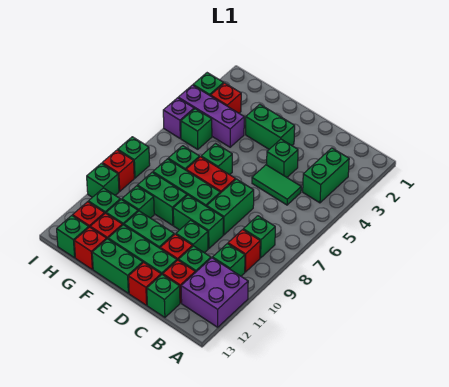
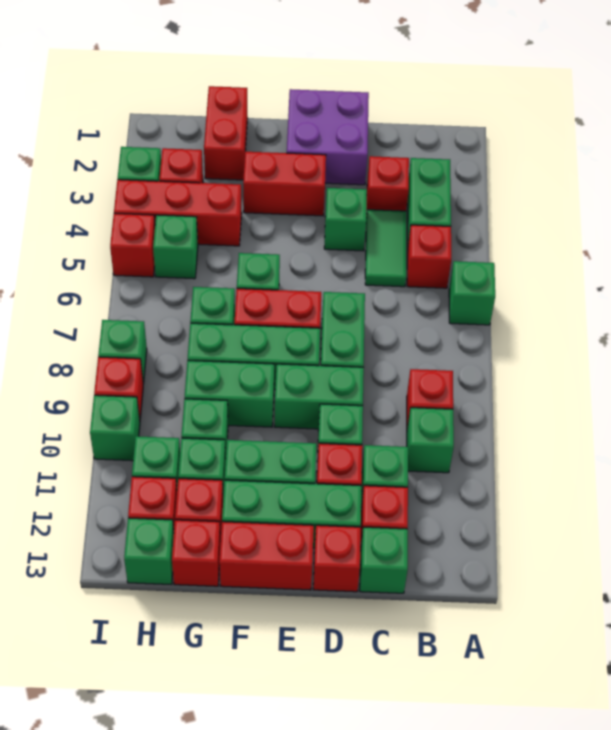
purple brick A11:B12 level 1 -> purple brick D1:E2 level 1
none -> red brick B5 level 1
green brick B8 level 1 -> green brick A6 level 1
none -> red brick C3 level 1
green tile C5:D5 level 1 -> green tile C4:C5 level 1
green brick E3:F3 level 1 -> red brick E3:F3 level 1
green brick E13:F13 level 1 -> red brick E13:F13 level 1
none -> red brick G1:G2 level 1
purple brick G4:I4 level 1 -> red brick G4:I4 level 1
purple brick I5 level 1 -> red brick I5 level 1

